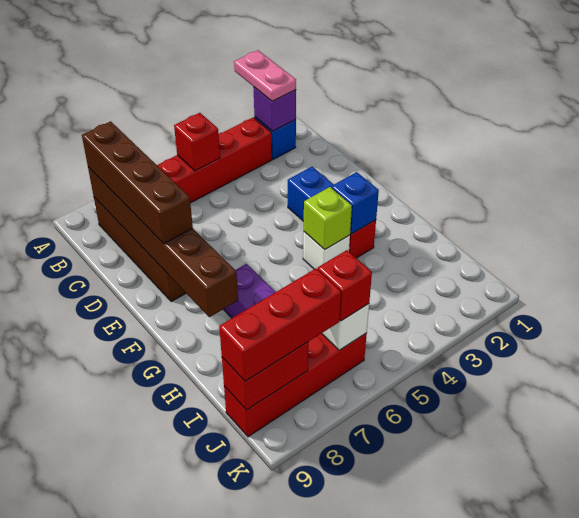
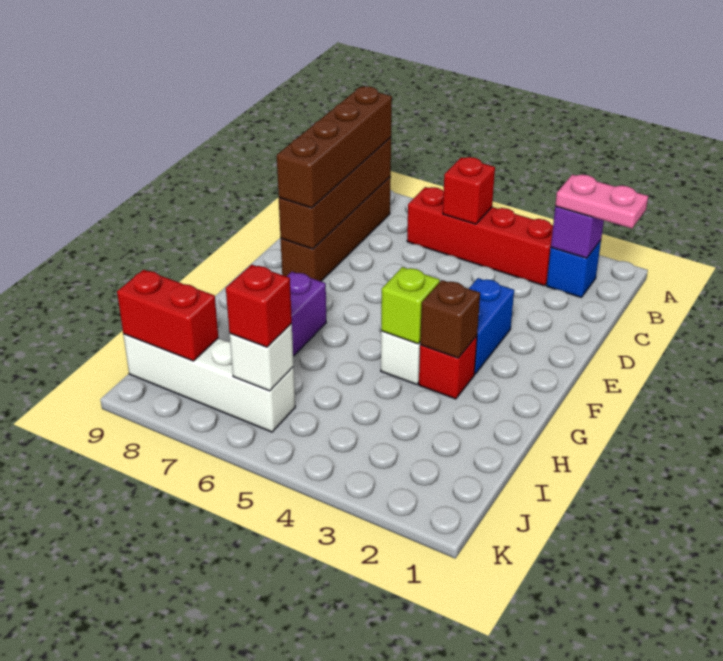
pink plate A2:B2 level 3 -> pink plate B1:B2 level 3
brown brick B8:G8 level 2 -> brown brick B8:E8 level 2
blue brick G3 level 2 -> brown brick G3 level 2
red brick J6:J9 level 1 -> white brick J6:J9 level 1
red brick J7:J9 level 3 -> none

